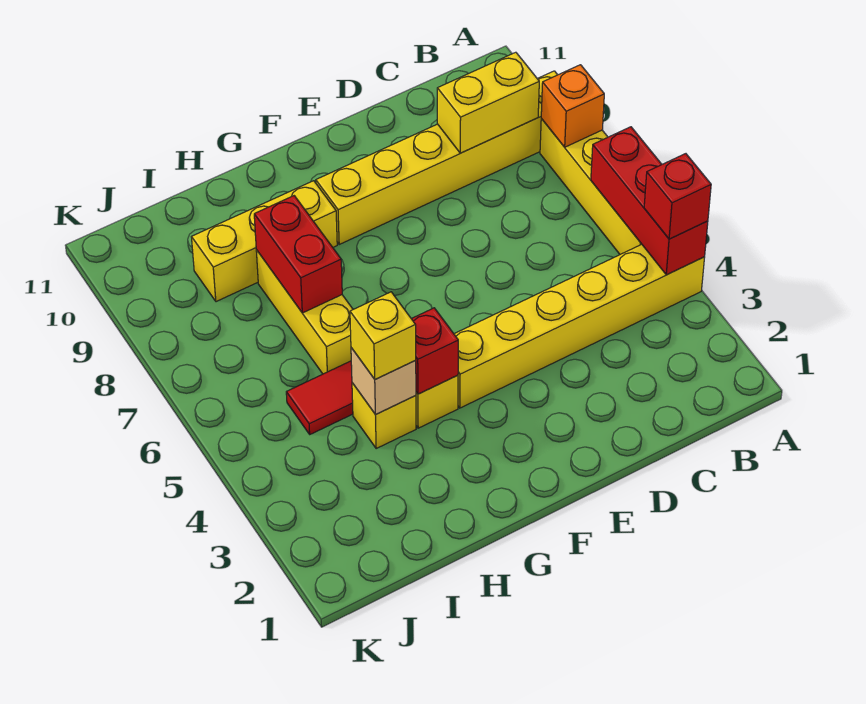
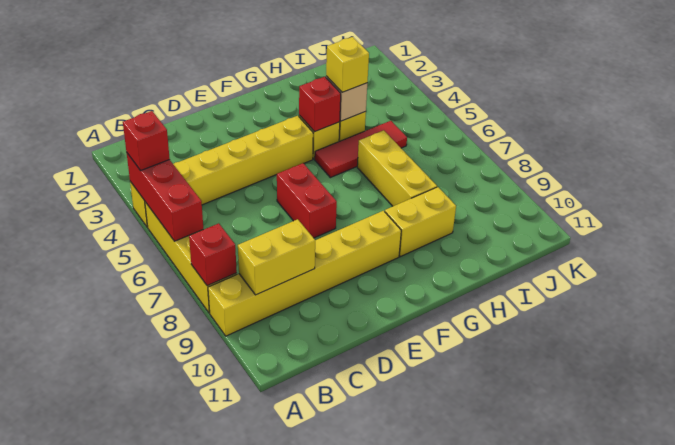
orange brick A8 level 2 -> red brick A8 level 2
yellow brick G9:I9 level 1 -> yellow brick G9:H9 level 1
red brick H7:H8 level 2 -> red brick E6:E7 level 1

